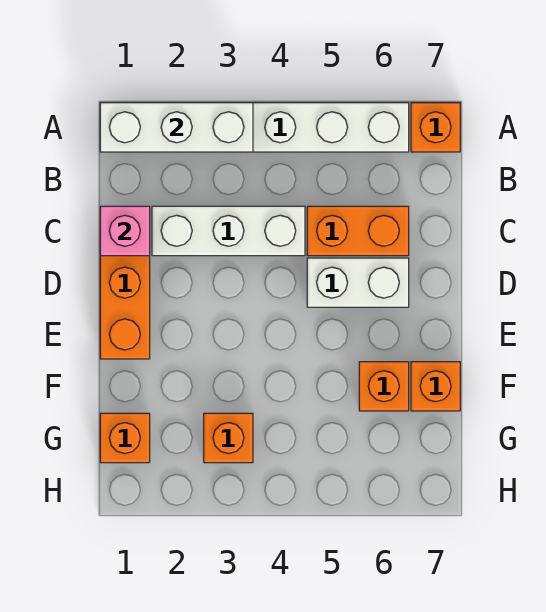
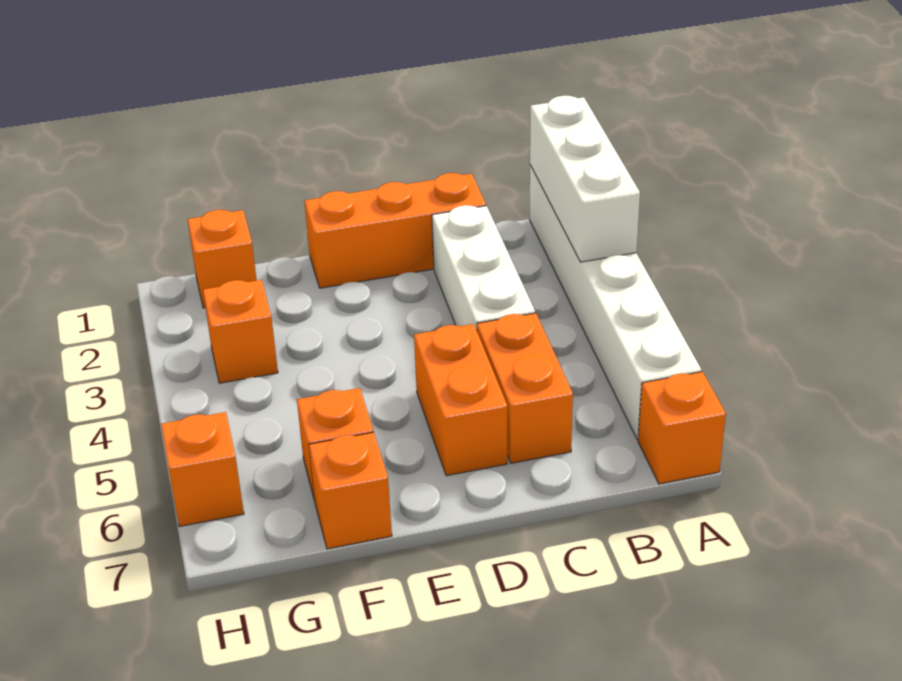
pink brick C1 level 2 -> none
white brick D5:D6 level 1 -> orange brick D5:D6 level 1
none -> orange brick H6 level 1

